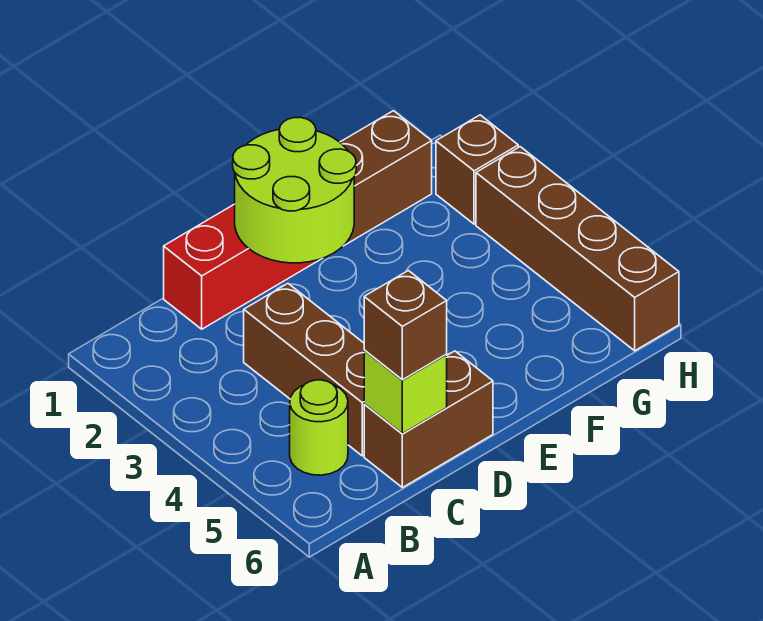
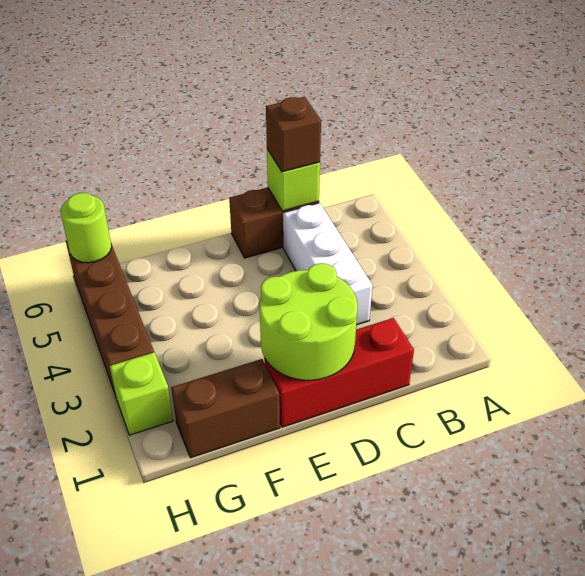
lime round brick B5 level 1 -> lime round brick H6 level 2
brown brick C3:C5 level 1 -> white brick C3:C5 level 1
brown brick H2 level 1 -> lime brick H2 level 1

